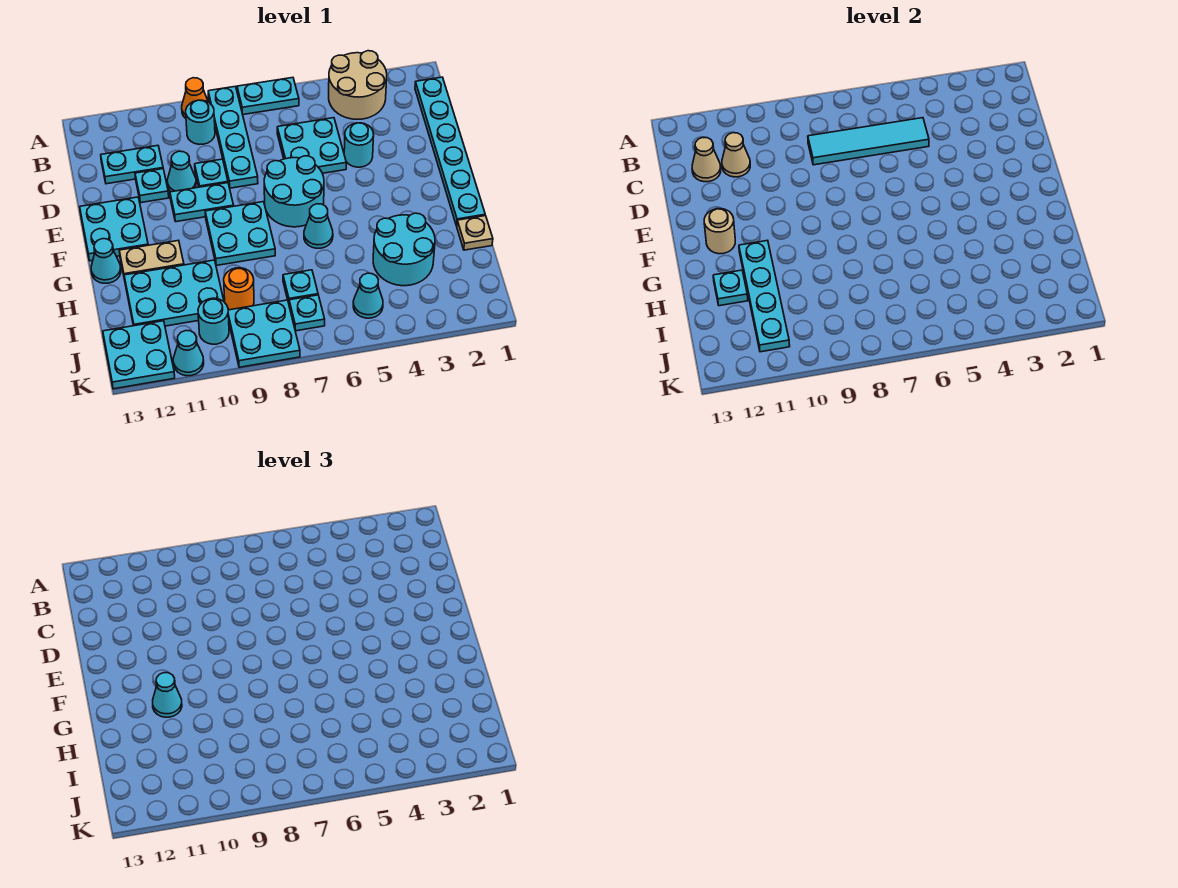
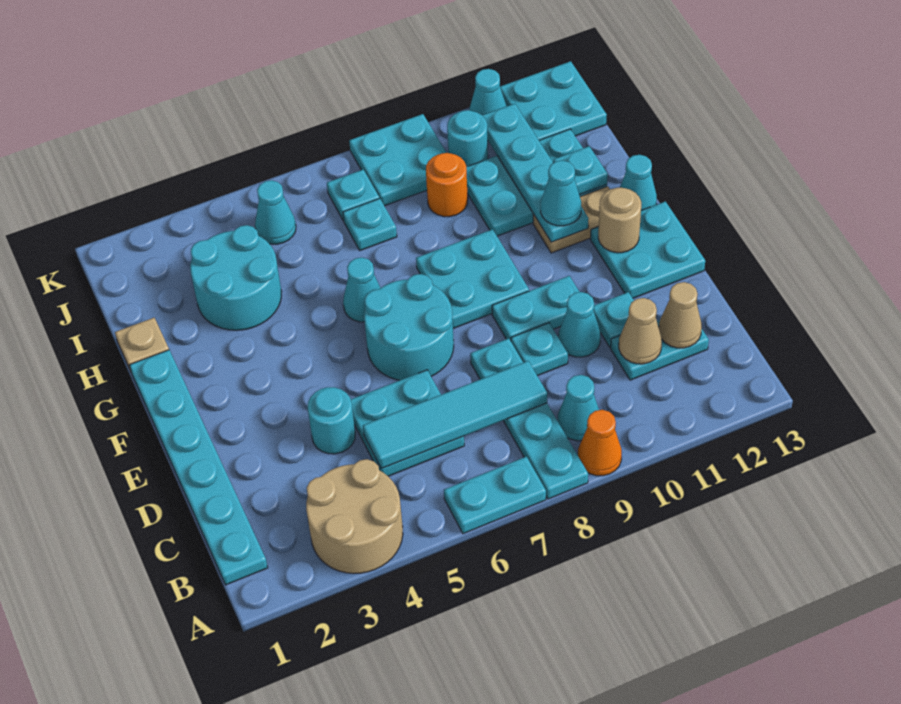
cyan round brick B9 level 1 -> cyan cone B9 level 1

